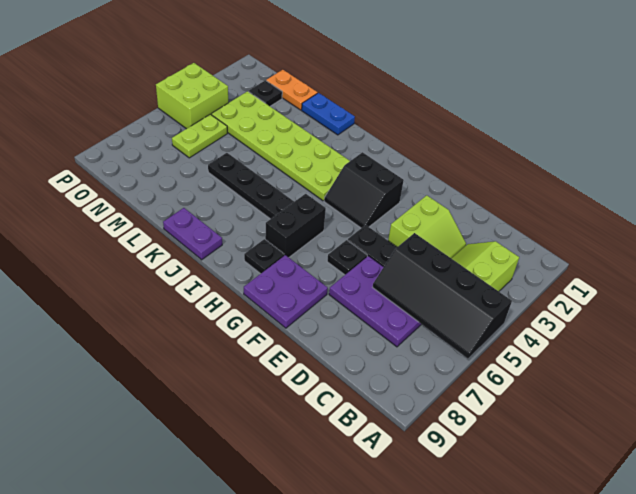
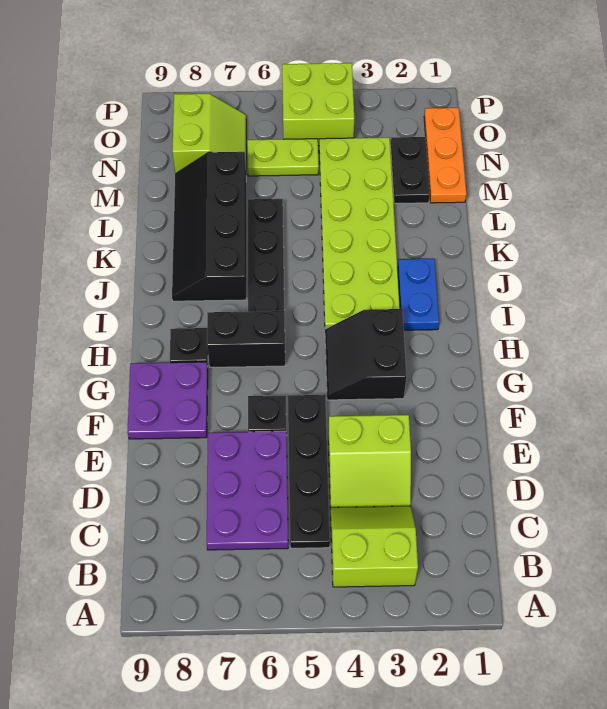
black slope A5:D6 level 2 top 5 -> black slope J7:M8 level 1 top 7
purple plate J9:K9 level 1 -> none
blue plate K1:L1 level 1 -> blue plate I2:J2 level 1
orange plate M1:N1 level 1 -> orange plate M1:O1 level 1
black plate N2 level 1 -> black plate M2:N2 level 1
none -> lime slope N7:O8 level 1 top 8

